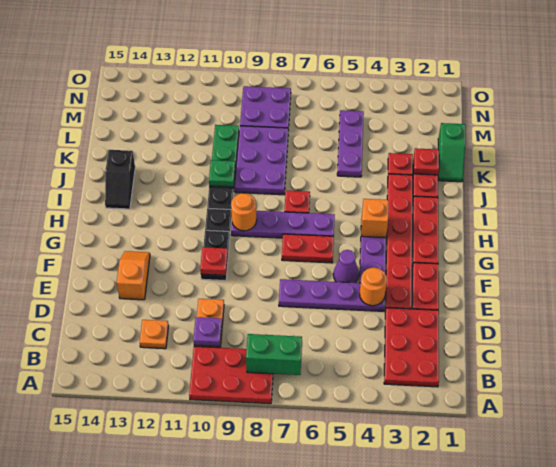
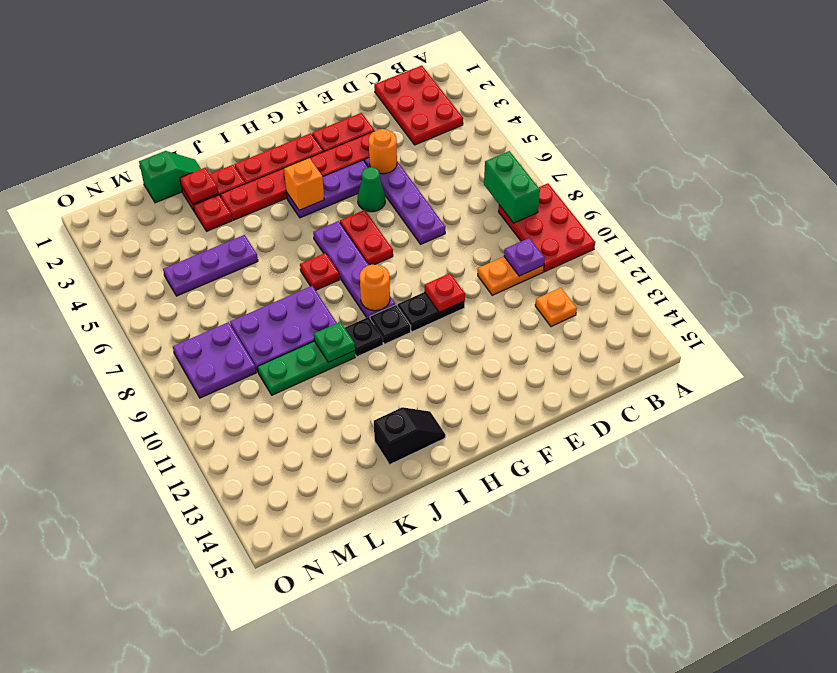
red plate B2:D3 level 1 -> red plate B1:C3 level 1
orange slope E13:F13 level 1 top E -> none
purple cone F5 level 1 -> green cone F5 level 1

